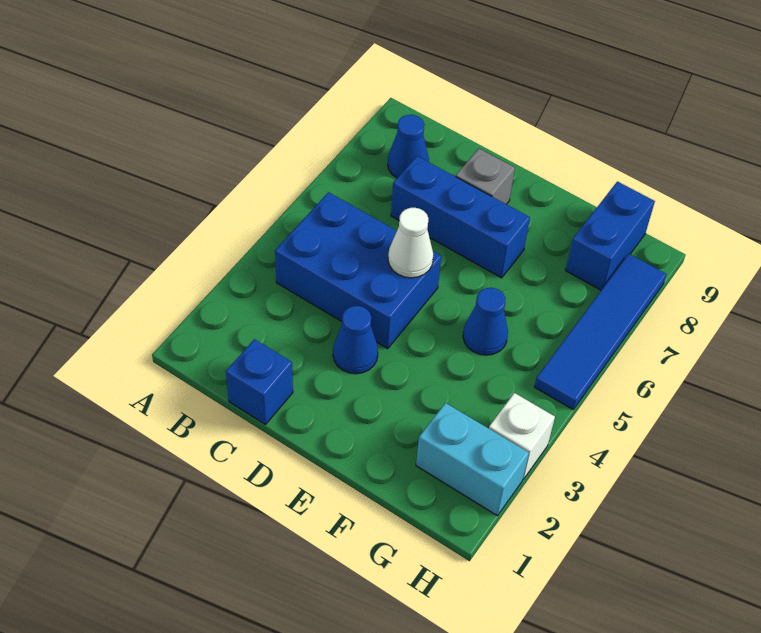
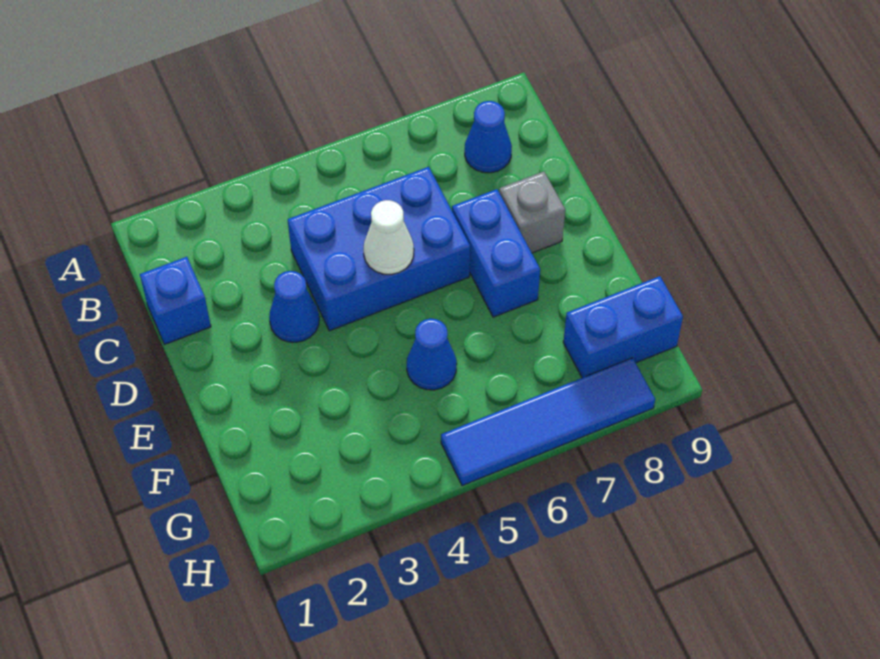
blue brick B4:D5 level 1 -> blue brick C4:D6 level 1
blue brick C7:E7 level 1 -> blue brick D7:E7 level 1
cyan brick G2:H2 level 1 -> none
white brick H3 level 1 -> none

